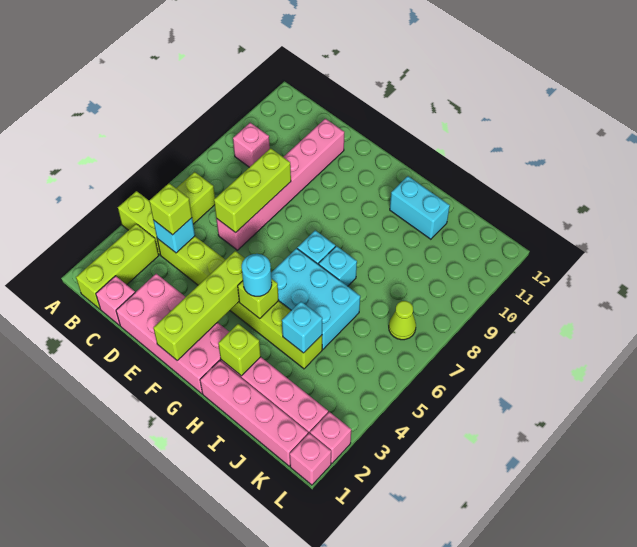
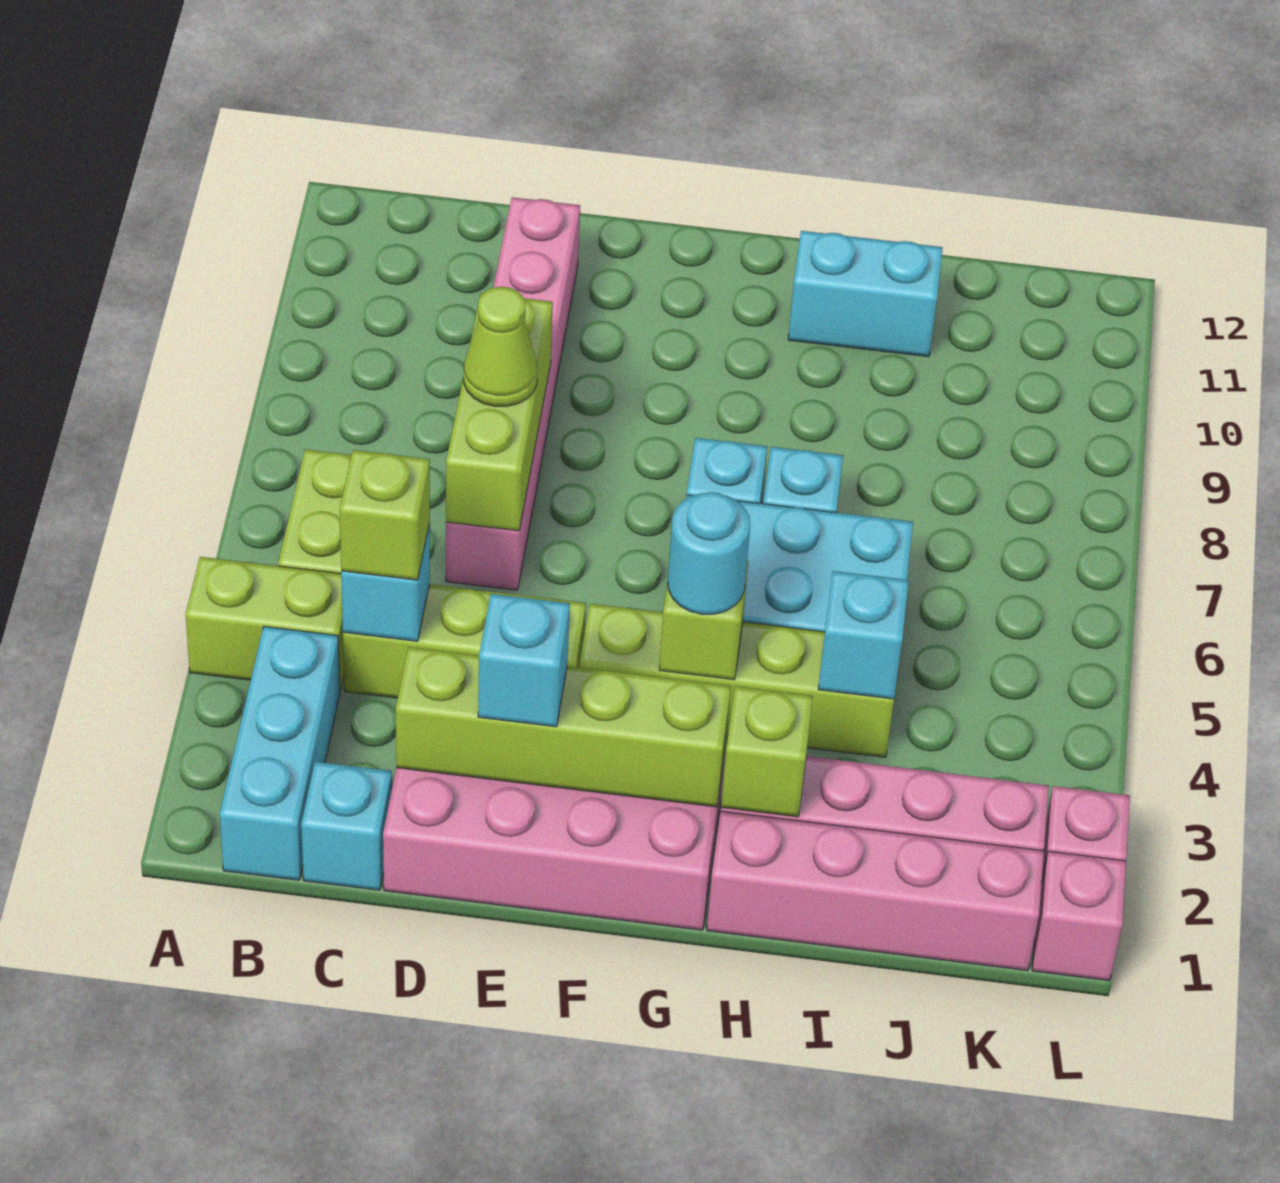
lime brick B1:B3 level 1 -> cyan brick B1:B3 level 1
pink brick B9 level 1 -> none
pink brick C1 level 1 -> cyan brick C1 level 1
none -> cyan brick E2 level 3
lime brick F1:F4 level 2 -> lime brick D2:G2 level 2
lime cone K7 level 1 -> lime cone D7 level 3

